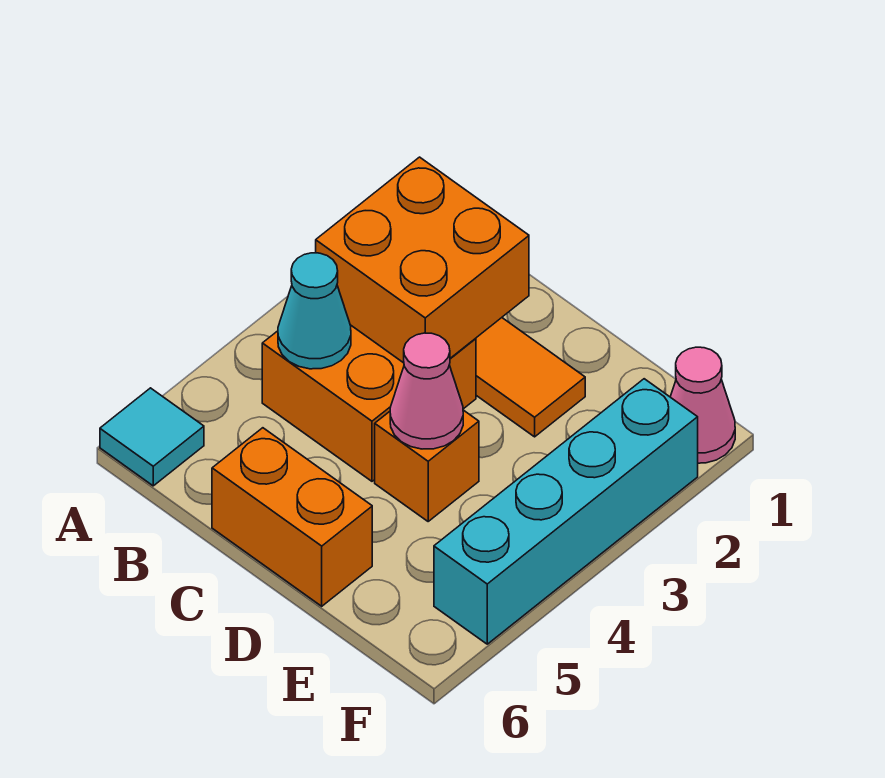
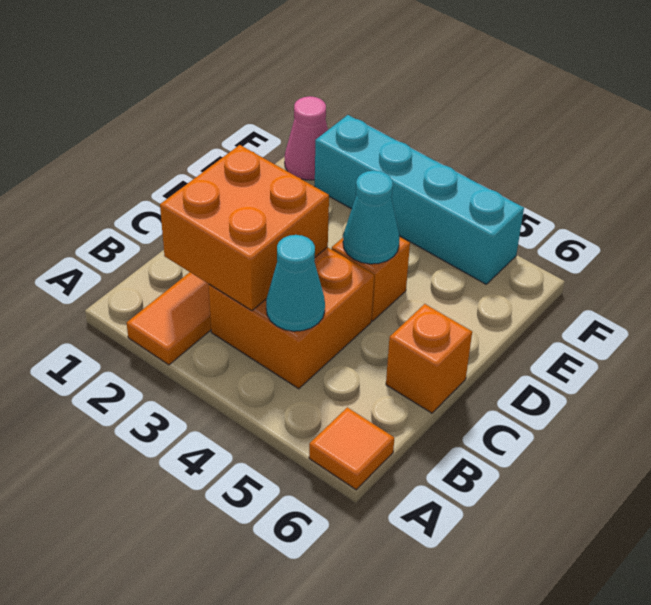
cyan tile A6 level 1 -> orange tile A6 level 1
orange brick C6:D6 level 1 -> orange brick C6 level 1
pink cone D4 level 2 -> cyan cone D4 level 2

